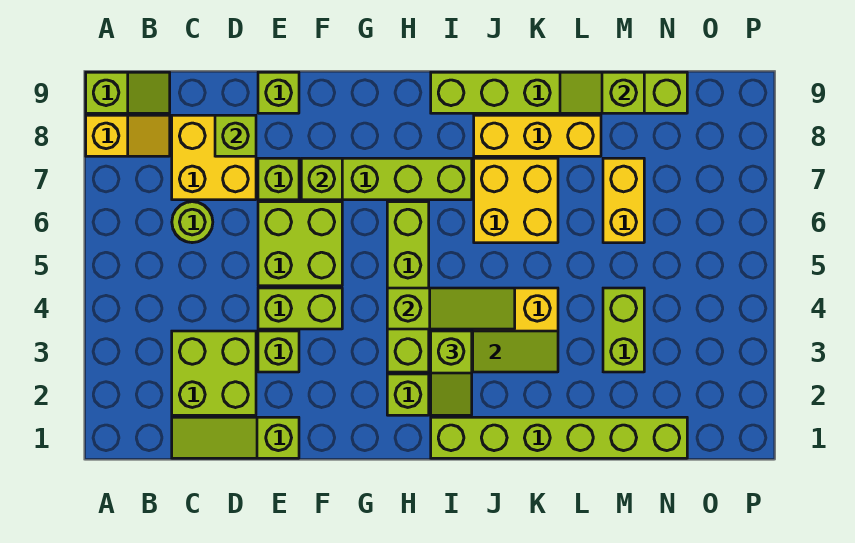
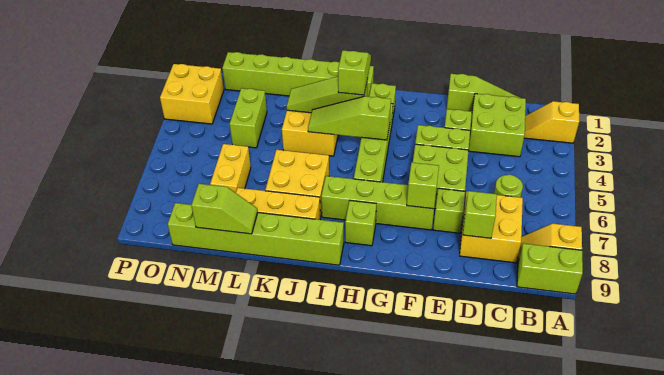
none -> yellow slope A2:B2 level 1 top A
lime slope A9:B9 level 1 top A -> lime brick A9:B9 level 1
lime brick E9 level 1 -> lime brick H8 level 1
none -> yellow brick O2:P3 level 1

